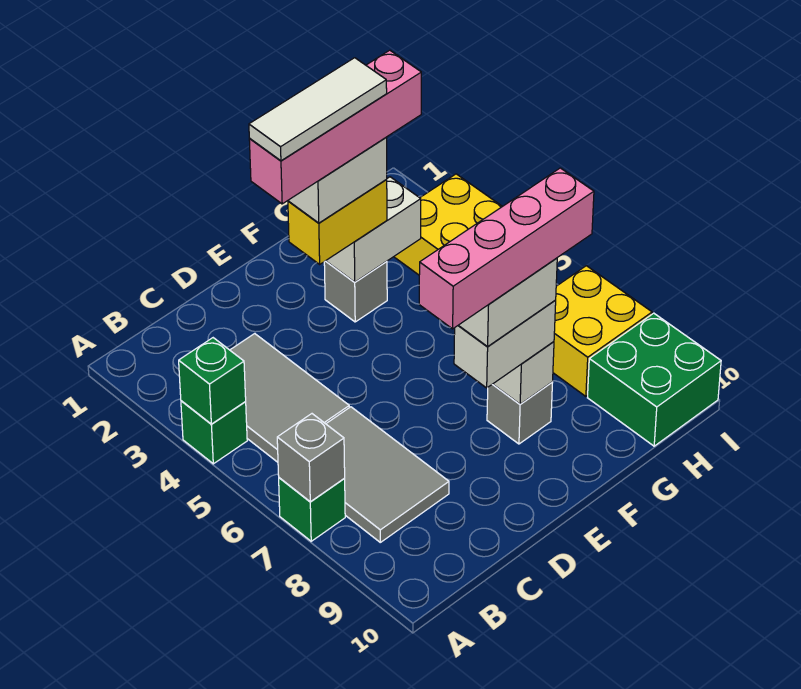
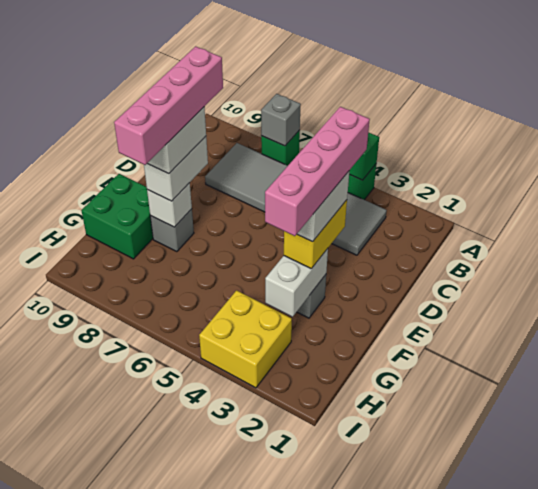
white tile D3:F3 level 6 -> none
yellow brick H7:I8 level 1 -> none
green brick H9:I10 level 1 -> green brick F9:G10 level 1

